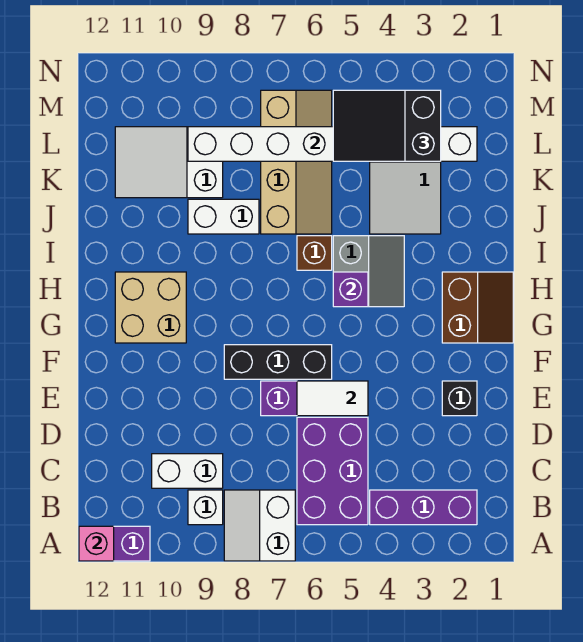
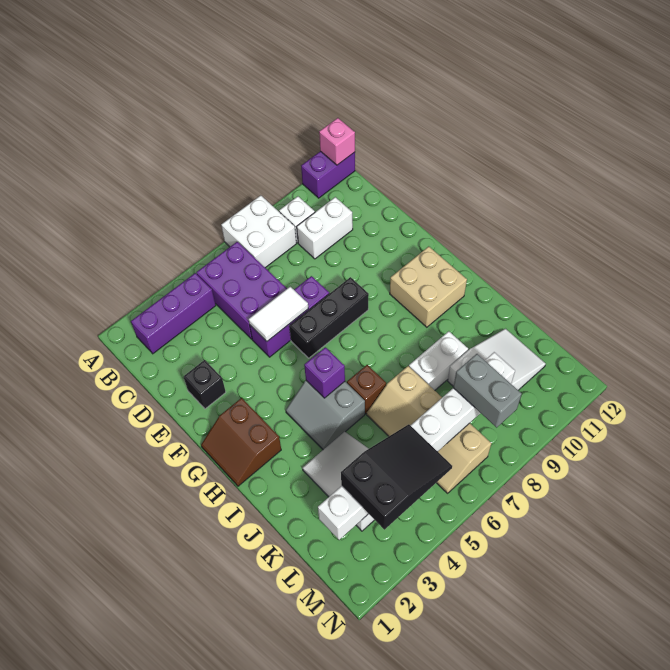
white slope A7:B8 level 1 top 7 -> white brick A7:B8 level 1
none -> grey brick L8:M8 level 3

